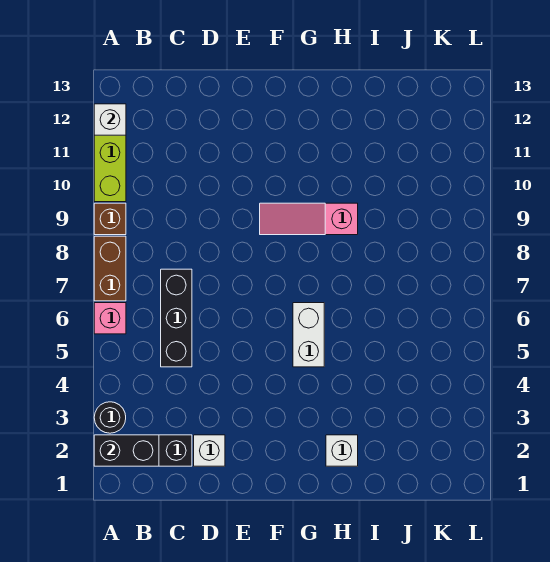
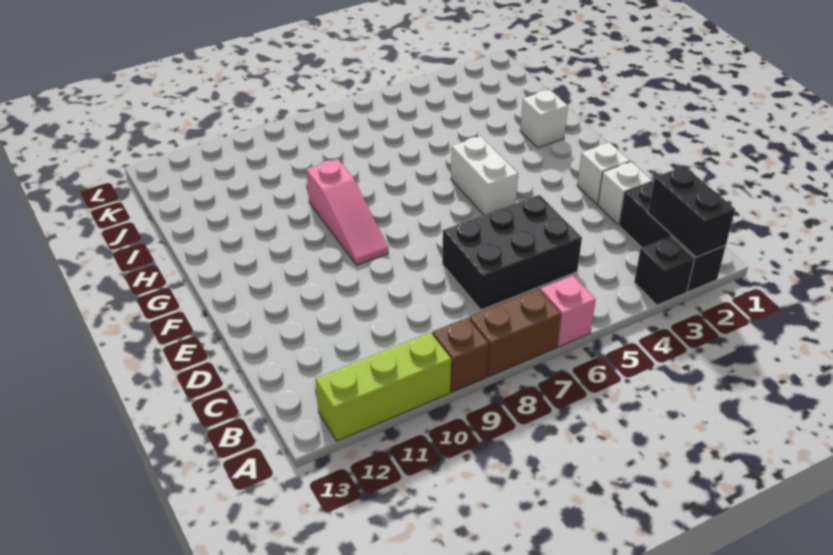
black round brick A3 level 1 -> black brick A3 level 1
white brick A12 level 2 -> white brick E2 level 1
black brick C5:C7 level 1 -> black brick C5:D7 level 1
white brick G5:G6 level 1 -> white brick F5:G5 level 1

